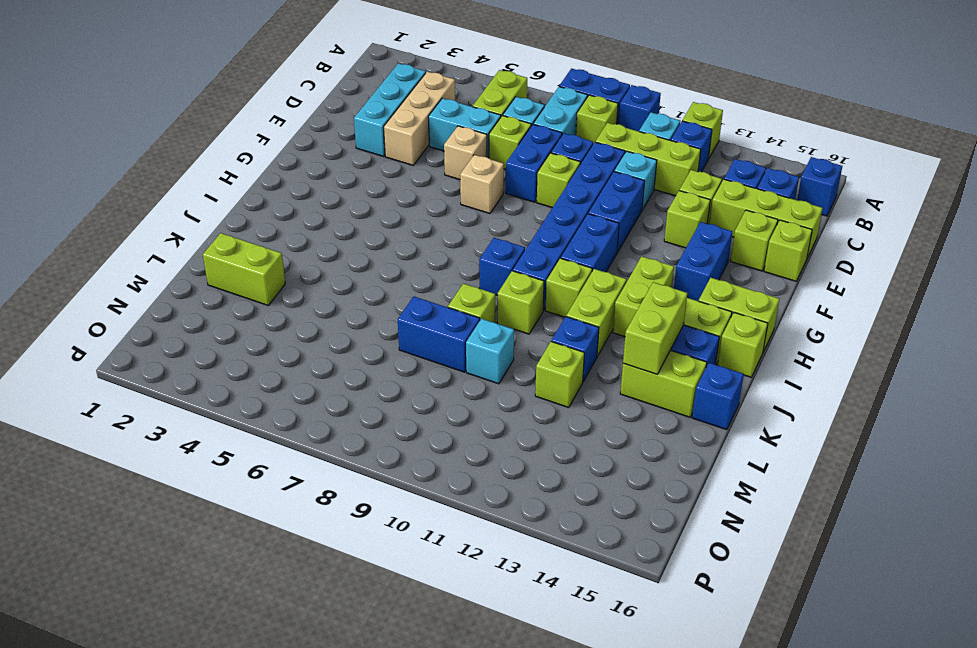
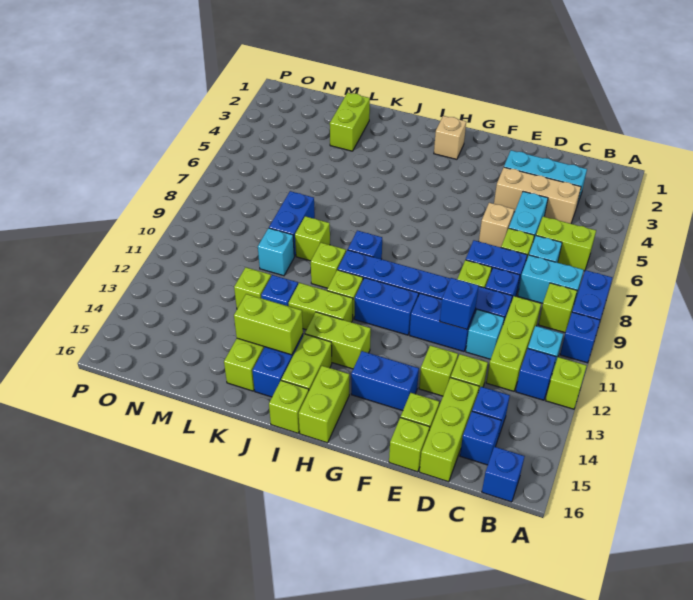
tan brick F7 level 1 -> tan brick H2 level 1
blue brick K16 level 1 -> blue brick E11 level 2

